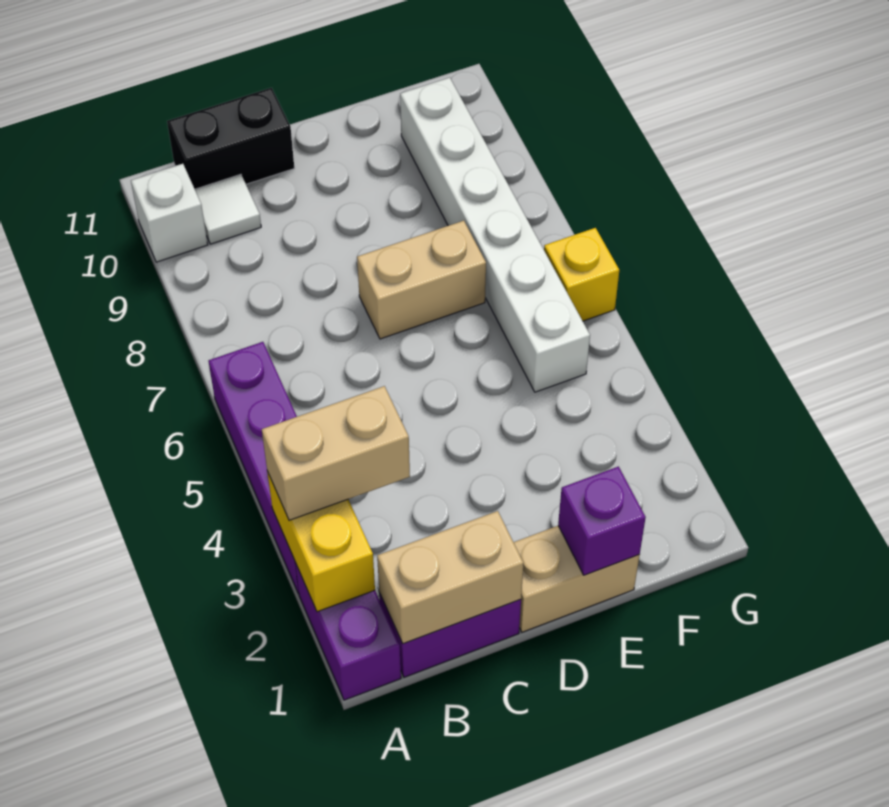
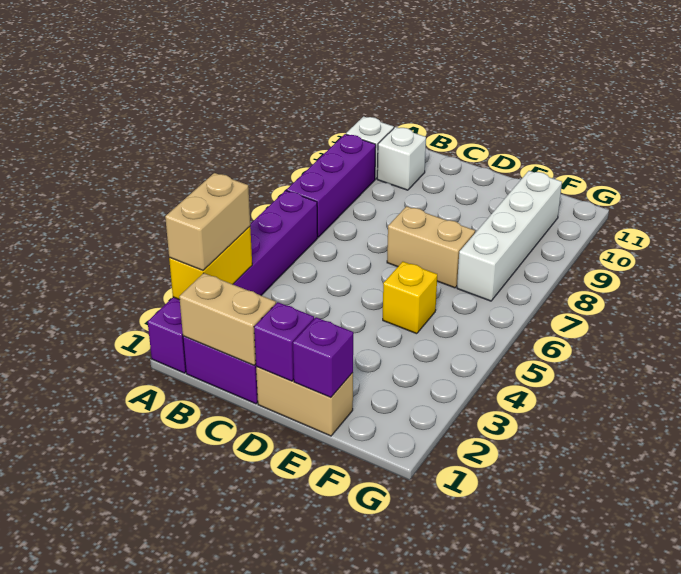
tan brick A3:B3 level 3 -> tan brick A2:A3 level 3
none -> purple brick A7:A9 level 1
white tile B10 level 1 -> white brick B10 level 1
black brick B11:C11 level 1 -> none
none -> purple brick D1 level 2
white brick F5:F10 level 1 -> white brick F7:F10 level 1
yellow brick G6 level 1 -> yellow brick E5 level 1

